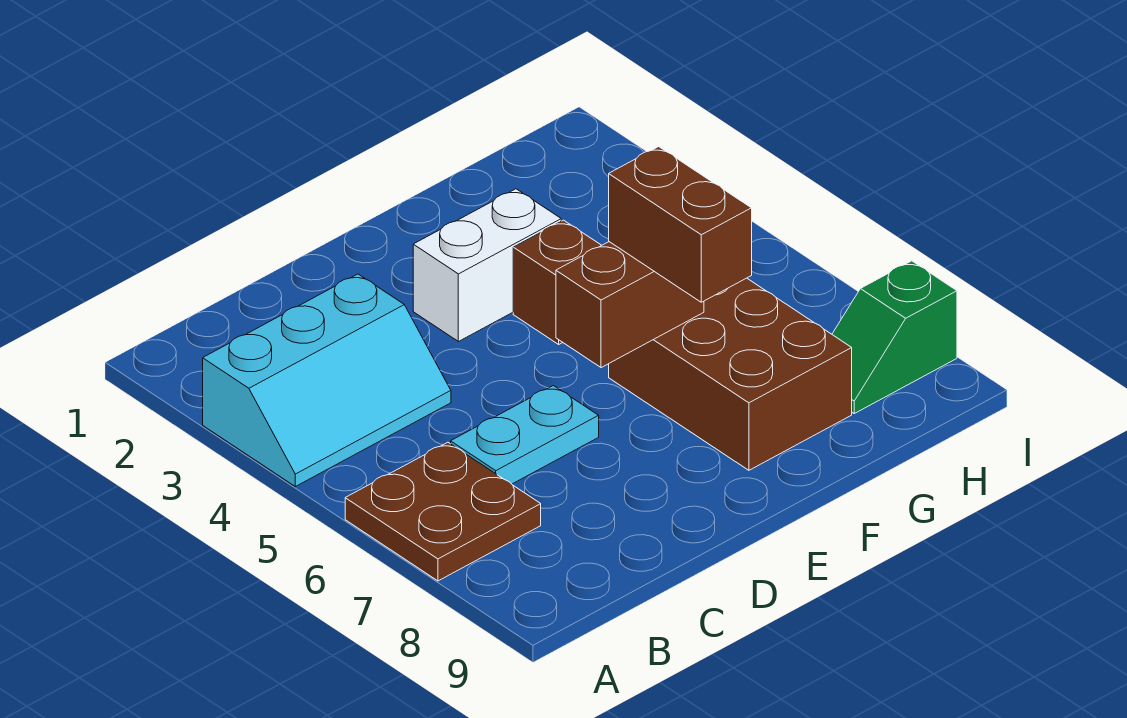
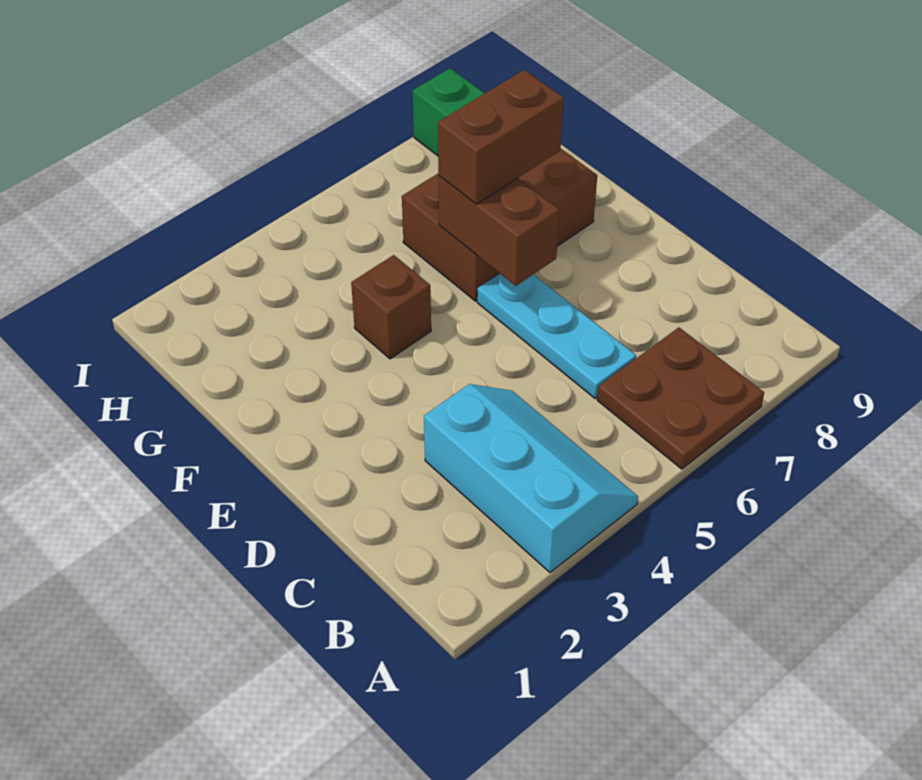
cyan plate C6:D6 level 1 -> cyan plate C6:E6 level 1
white brick E3:F3 level 1 -> none

